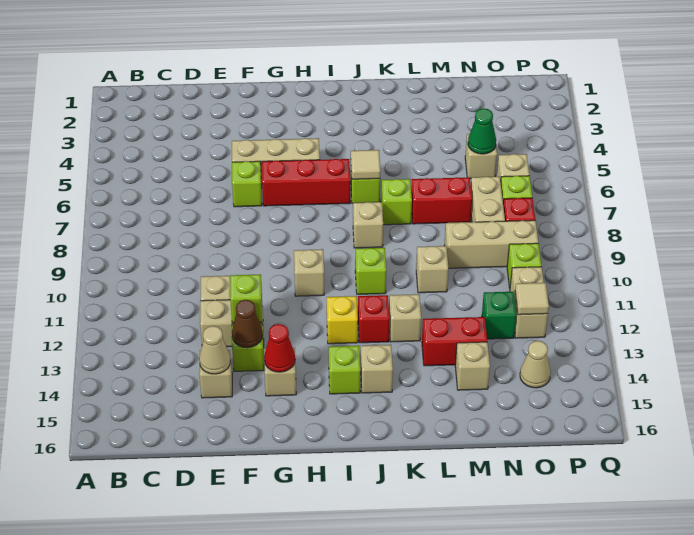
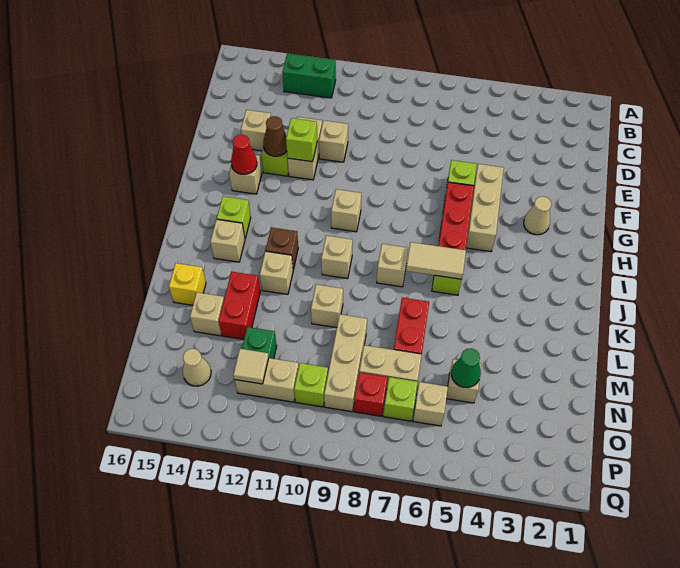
none -> green brick B12:B13 level 1
tan cone E14 level 2 -> tan cone G3 level 1
yellow brick I12 level 1 -> yellow brick L15 level 1
tan tile J6 level 2 -> tan tile J6:J7 level 2
lime brick J10 level 1 -> tan brick J10 level 1
red brick J12 level 1 -> brown brick J12 level 1
lime brick K7 level 1 -> none

